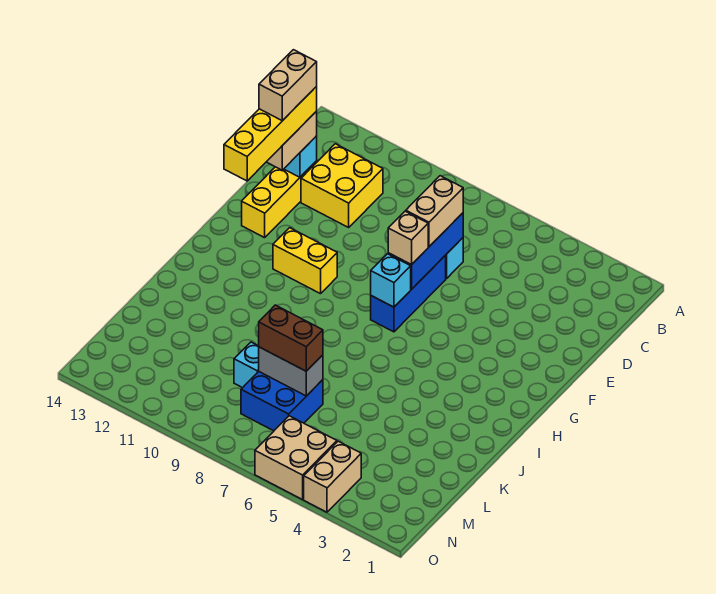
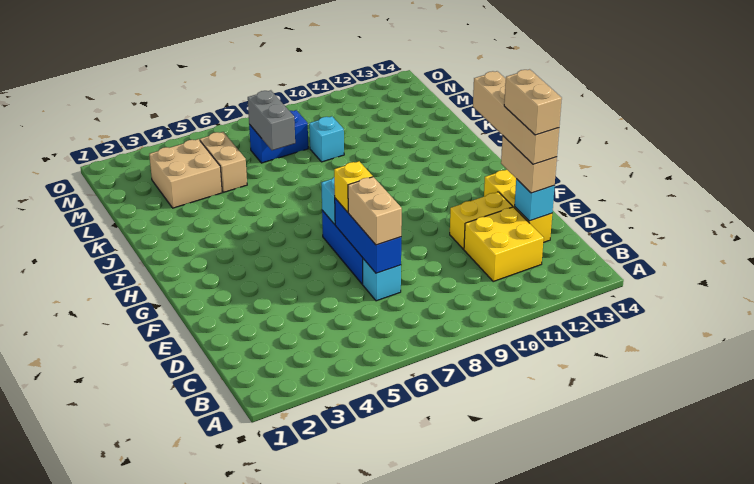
yellow brick D13:G13 level 4 -> tan brick D13:G13 level 4
tan brick F7 level 3 -> yellow brick F7 level 3
yellow brick G10:G11 level 1 -> yellow brick E11:E12 level 1
blue brick L7:M8 level 1 -> blue brick M7:M8 level 1
grey brick L7:L8 level 2 -> grey brick L7:M7 level 2
brown brick L7:L8 level 3 -> none
tan brick N4:O4 level 1 -> tan brick L5:M5 level 1
tan brick N5:O6 level 1 -> tan brick L3:M4 level 1

